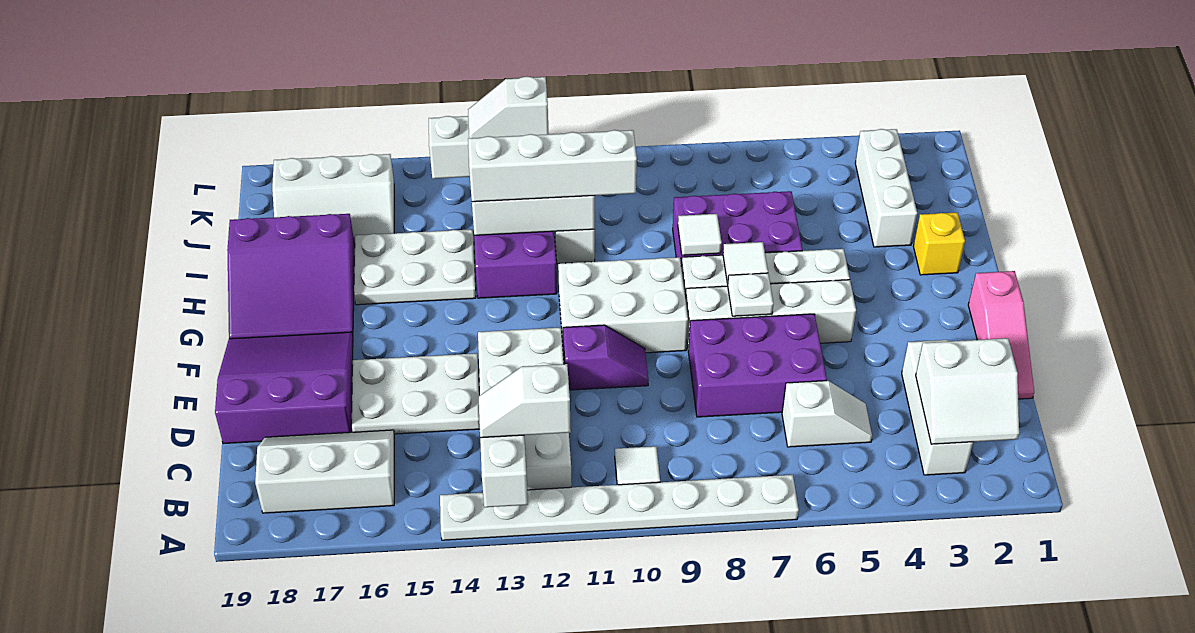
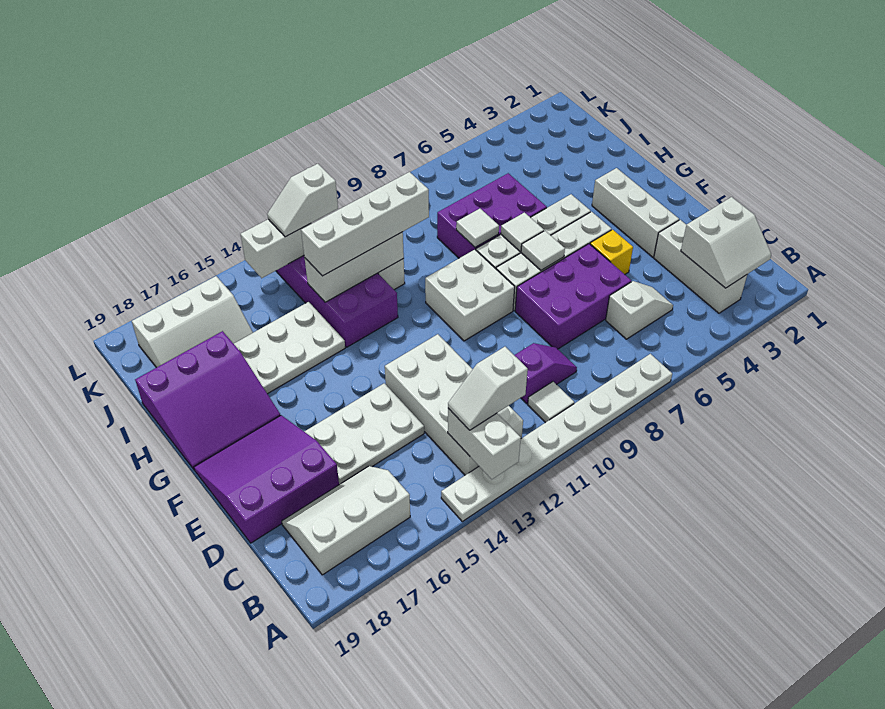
pink slope D1:F1 level 1 top F -> none
purple slope E10:E11 level 1 top 11 -> purple slope C9:C10 level 1 top 10
white plate F7 level 2 -> white tile F7 level 2
white brick F9:G11 level 1 -> white brick F9:G10 level 1
yellow brick H2 level 1 -> yellow brick E5 level 1
white brick I3:K3 level 1 -> white brick E3:G3 level 1

